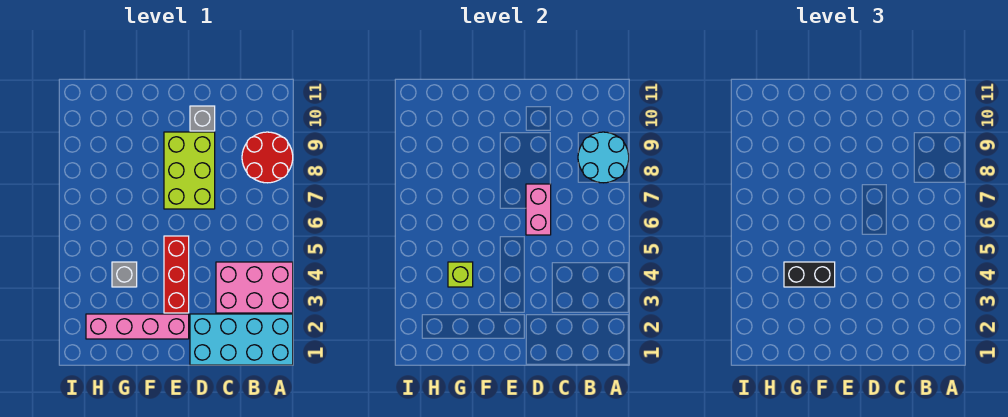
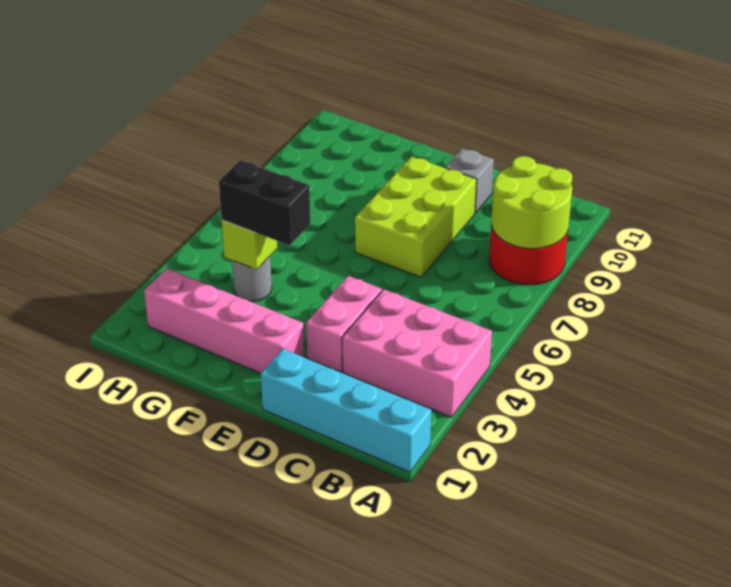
cyan brick A1:D2 level 1 -> cyan brick A1:D1 level 1
cyan round brick A8:B9 level 2 -> lime round brick A8:B9 level 2
pink brick D6:D7 level 2 -> pink brick D3:D4 level 1
red brick E3:E5 level 1 -> none
grey brick G4 level 1 -> grey round brick G4 level 1

